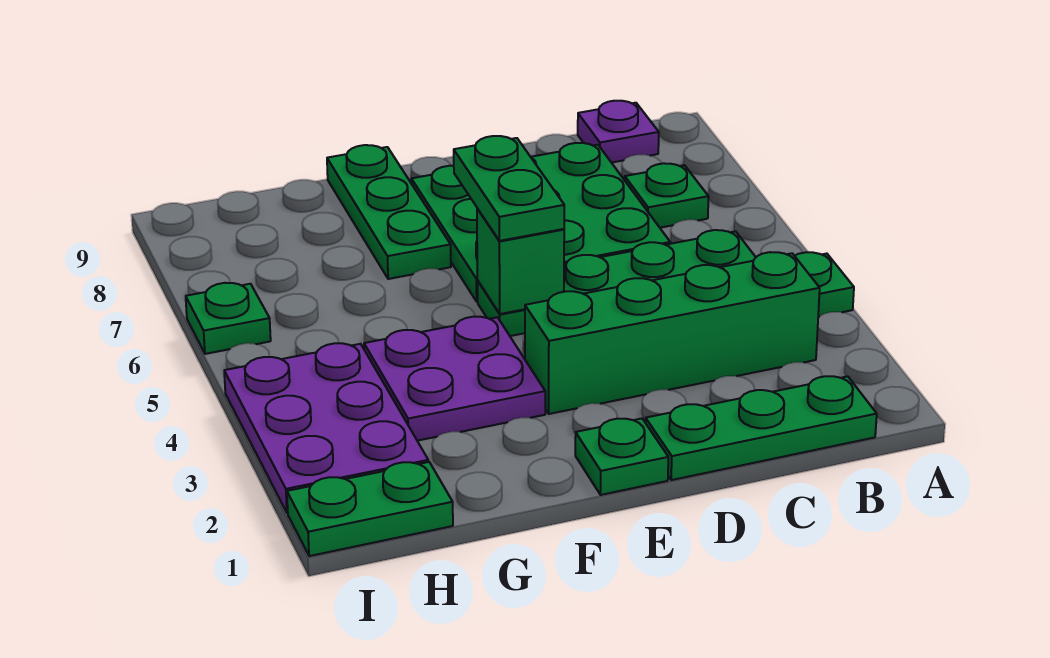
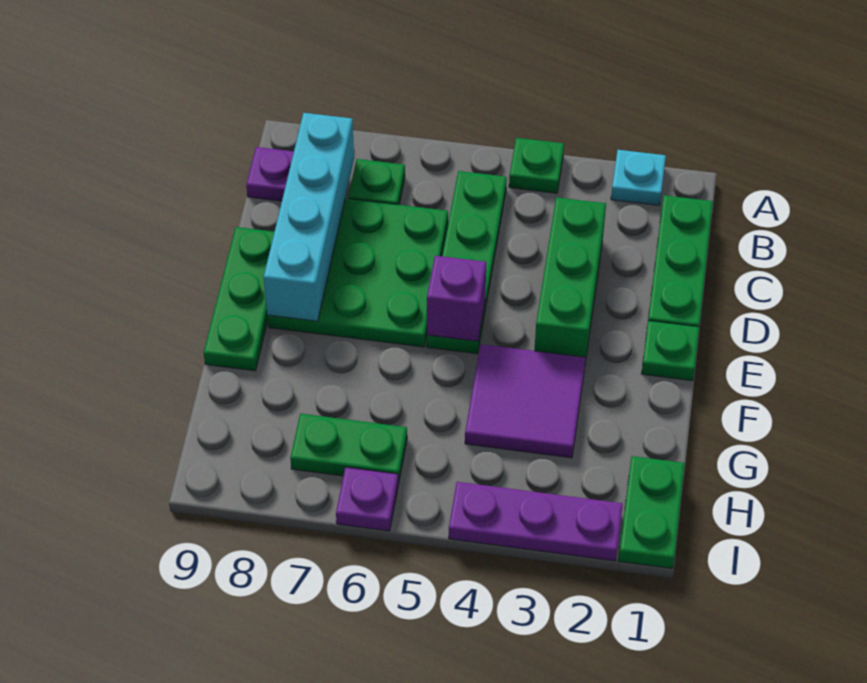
none -> cyan plate A2 level 1
green brick B3:E3 level 1 -> green brick C3:E3 level 1
none -> cyan brick B8:E8 level 2
green brick E5 level 2 -> purple brick E5 level 2
green plate E5:E6 level 3 -> green plate H6:H7 level 1
purple plate F3:G4 level 1 -> purple tile F3:G4 level 1
green plate F7:F9 level 1 -> green plate D9:F9 level 1
purple plate H2:I4 level 1 -> purple plate I2:I4 level 1
green plate I6 level 1 -> purple plate I6 level 1

